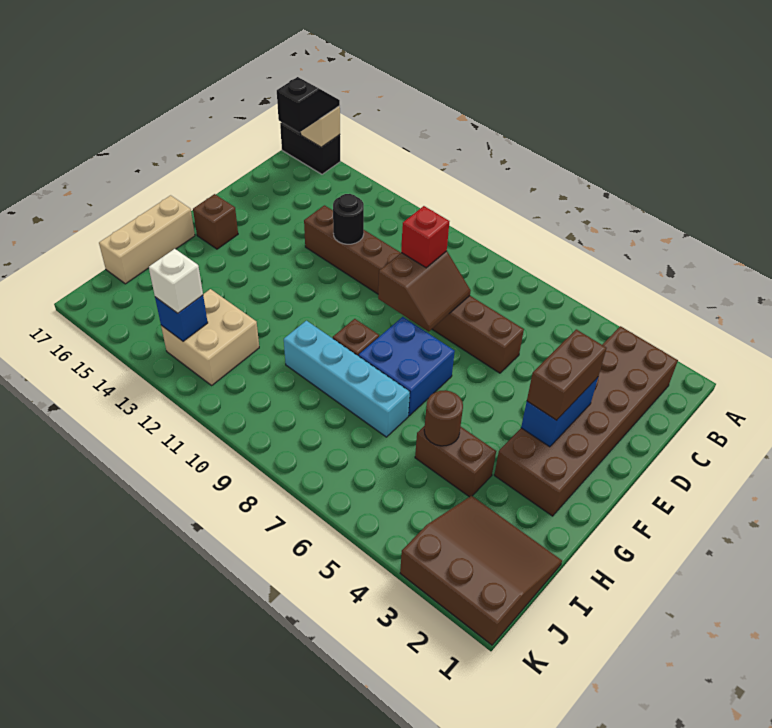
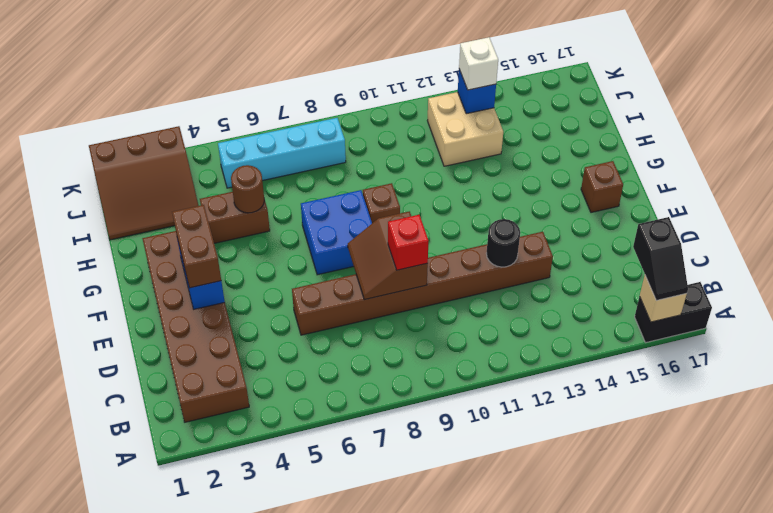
tan brick G17:I17 level 1 -> none
cyan brick H7:H10 level 1 -> cyan brick J5:J8 level 1

